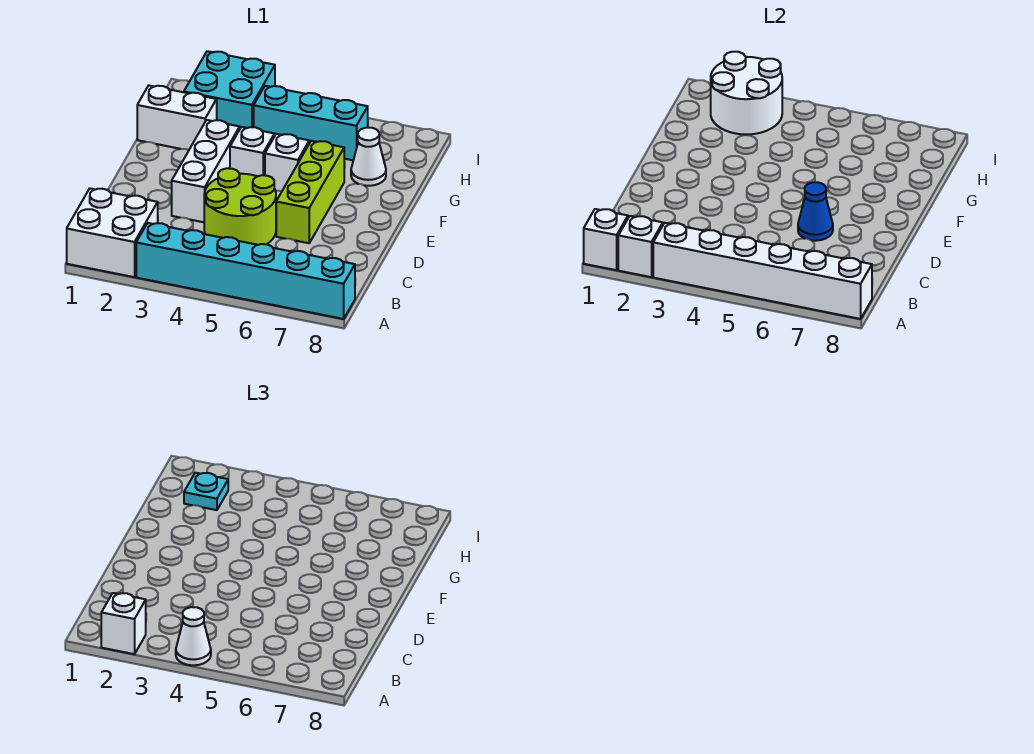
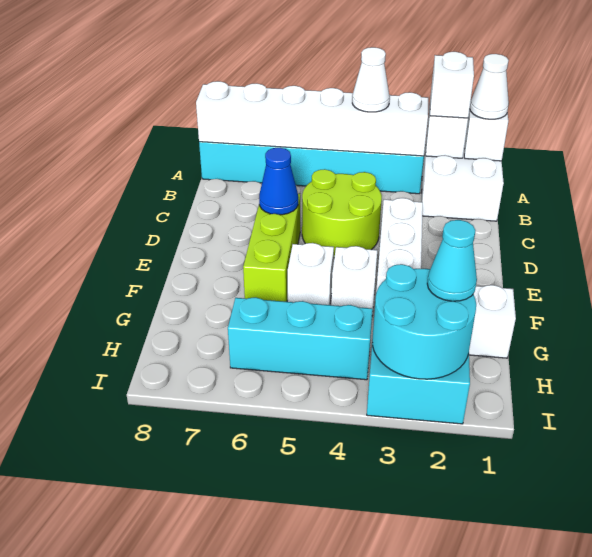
white cone G7 level 1 -> white cone A1 level 3
white round brick H2:I3 level 2 -> cyan round brick H2:I3 level 2
cyan plate H2 level 3 -> cyan cone H2 level 3

